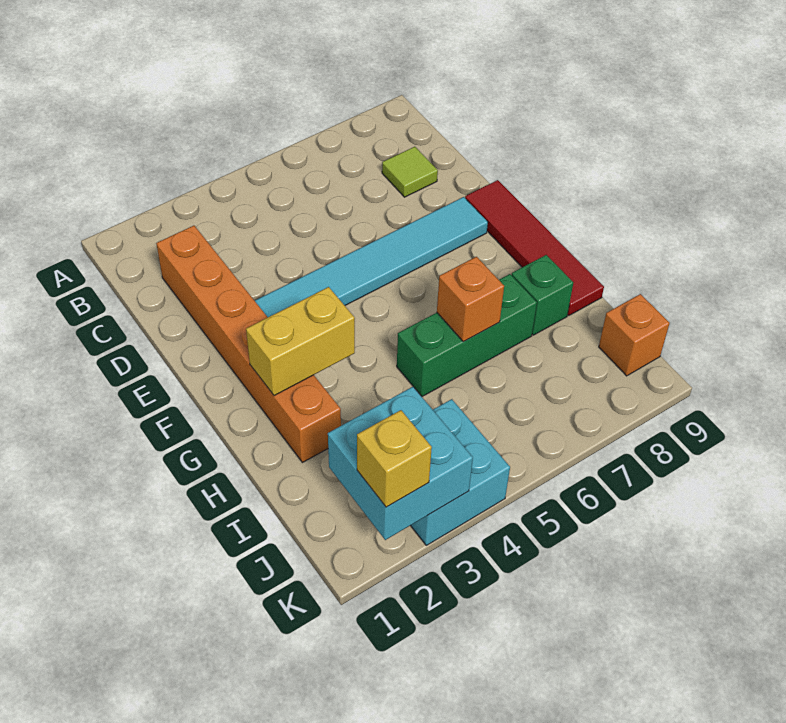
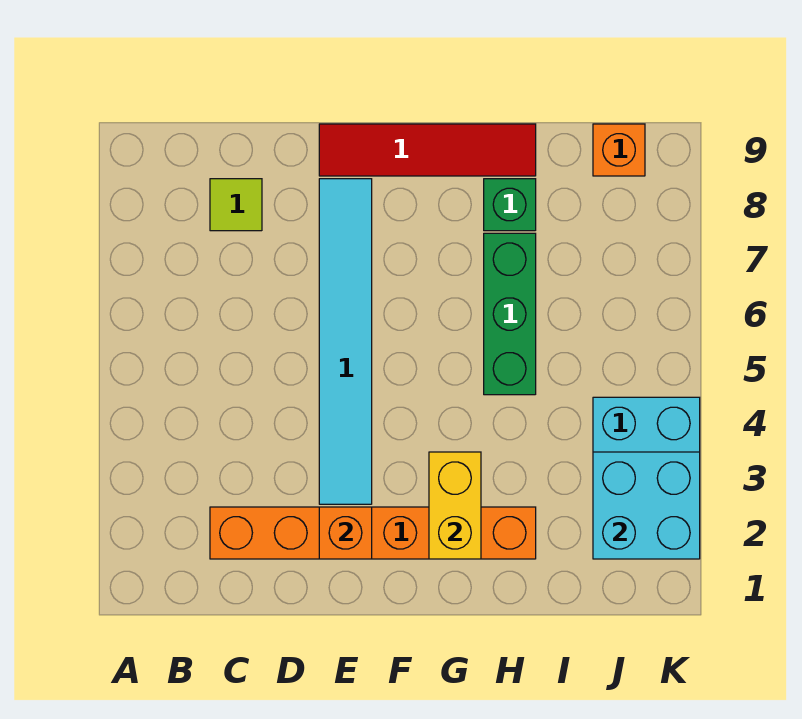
orange brick H6 level 2 -> orange brick E2 level 2
yellow brick K2 level 3 -> none

